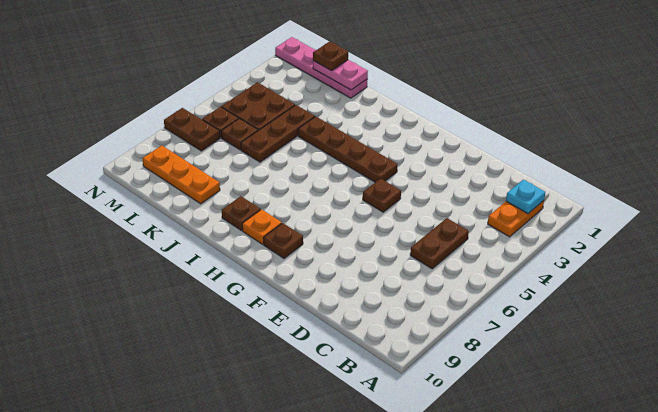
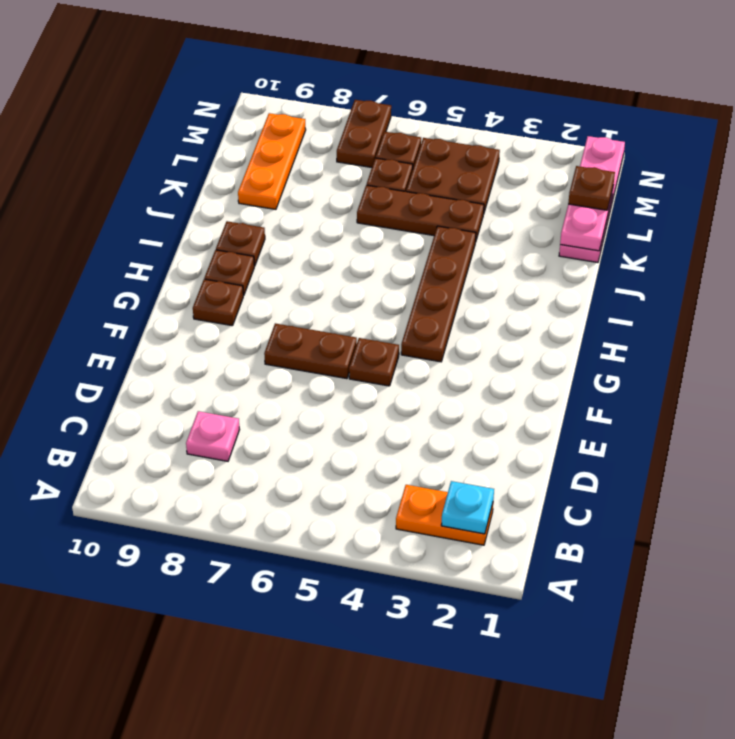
brown plate C5:C6 level 1 -> brown plate F6:F7 level 1
none -> pink plate C8 level 1
orange plate H9 level 1 -> brown plate H9 level 1

